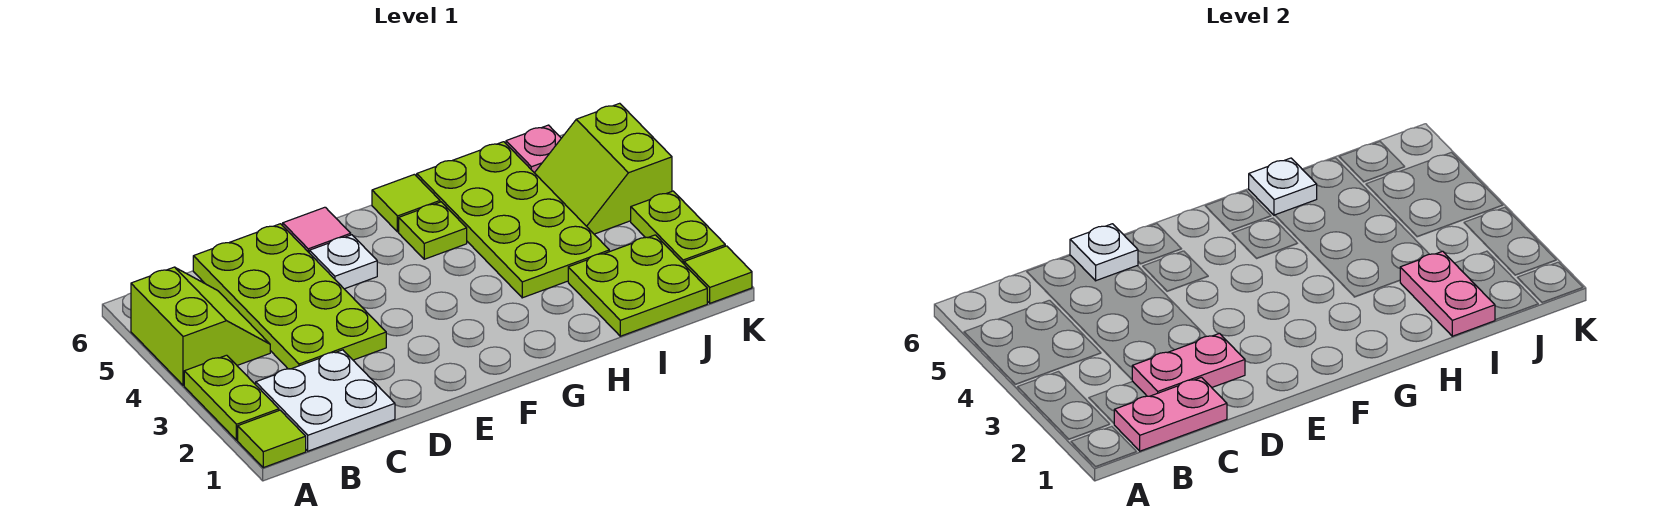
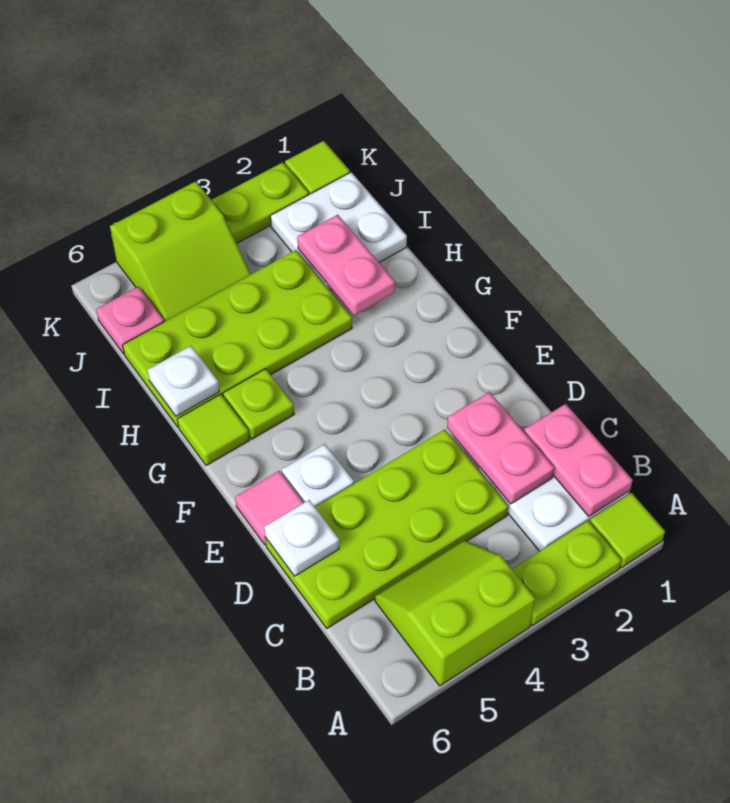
lime plate I1:J2 level 1 -> white plate I1:J2 level 1
pink plate I1:I2 level 2 -> pink plate H2:I2 level 2

